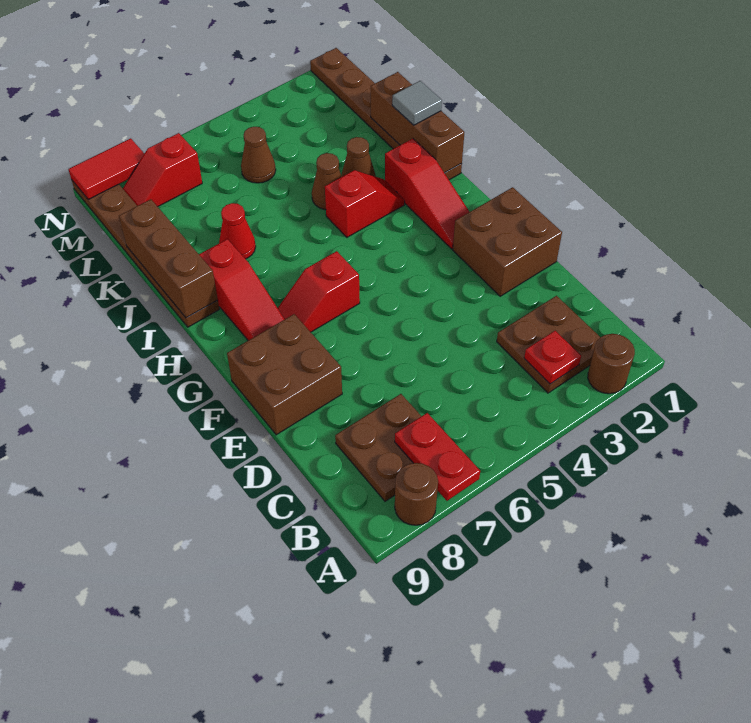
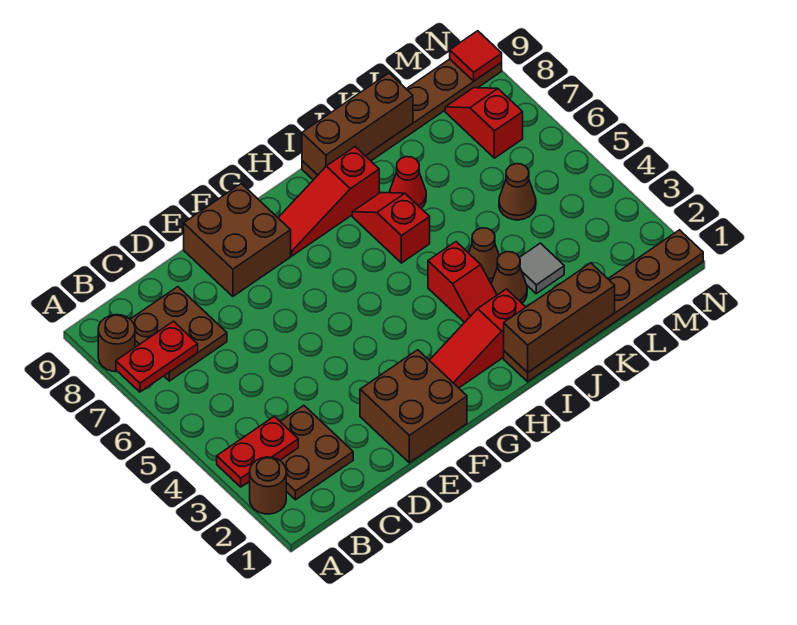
red plate B3 level 2 -> red plate A3:B3 level 2
red slope G6:G7 level 1 top 6 -> red slope I6:I7 level 1 top 6
grey tile J1 level 3 -> grey tile K3 level 1
red tile N8:N9 level 2 -> red tile N9 level 2

